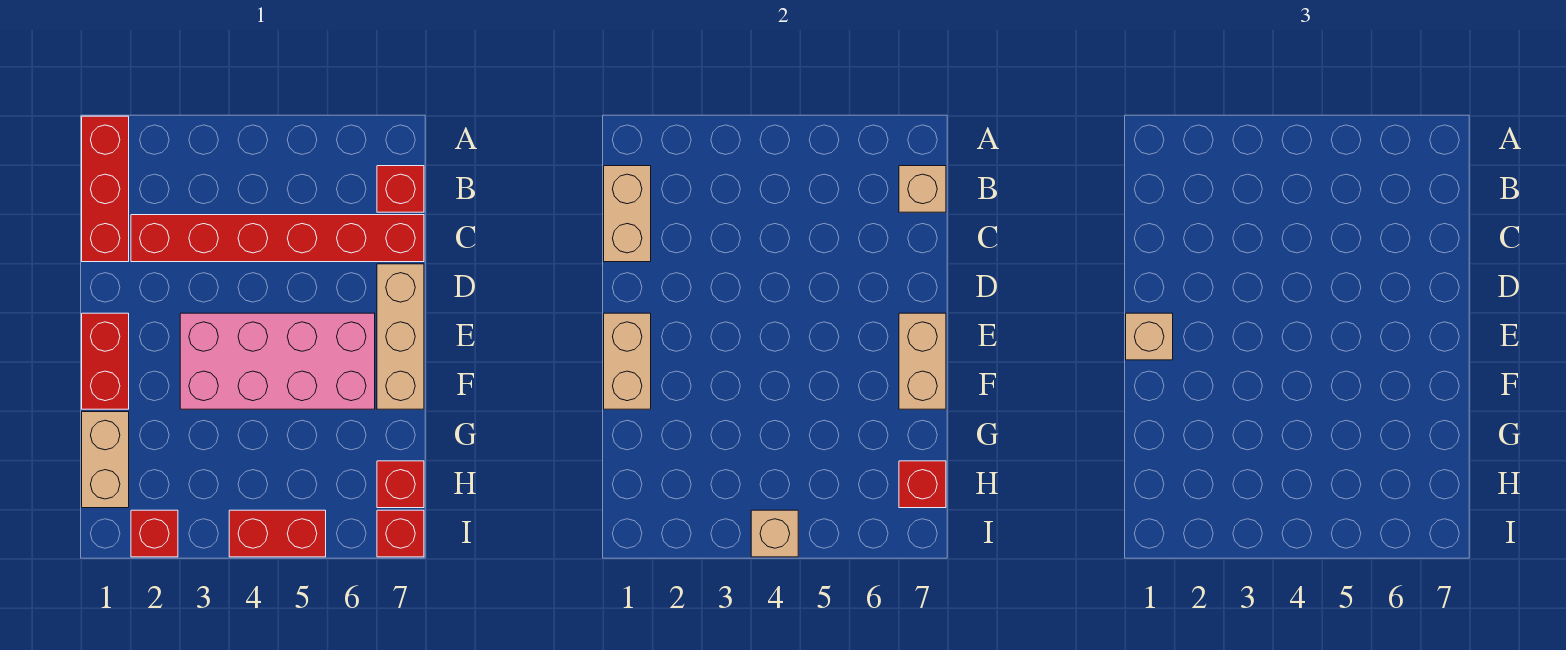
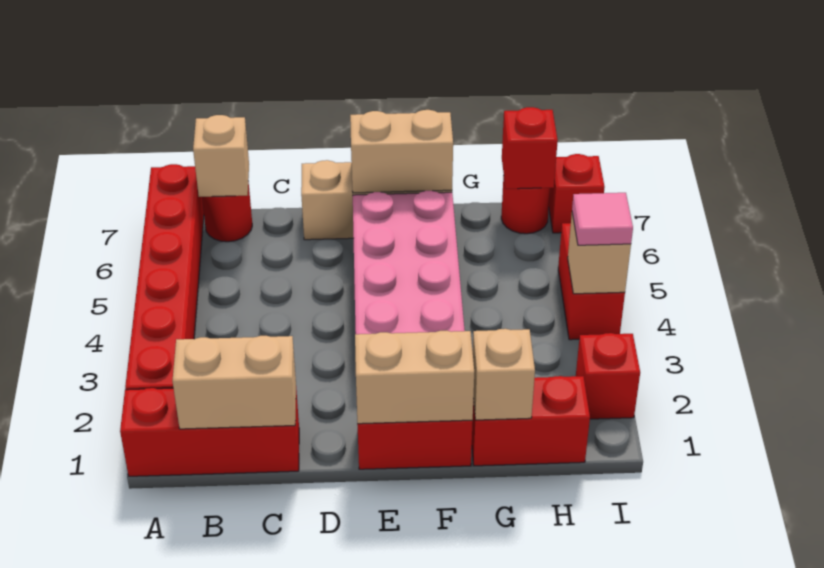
red brick B7 level 1 -> red round brick B7 level 1
red brick C2:C7 level 1 -> red brick A2:A7 level 1
tan brick E1 level 3 -> tan brick G1 level 2
tan brick G1:H1 level 1 -> red brick G1:H1 level 1
red brick H7 level 1 -> red round brick H7 level 1
none -> pink tile I4 level 3

